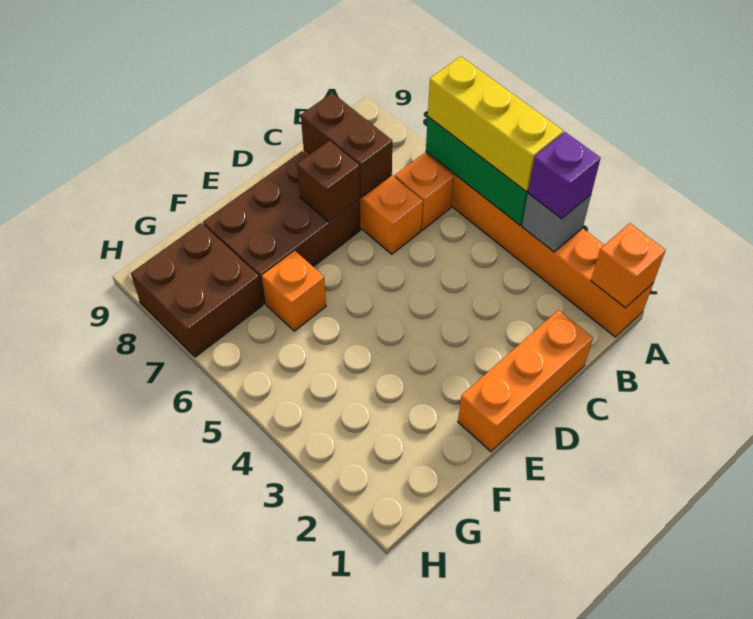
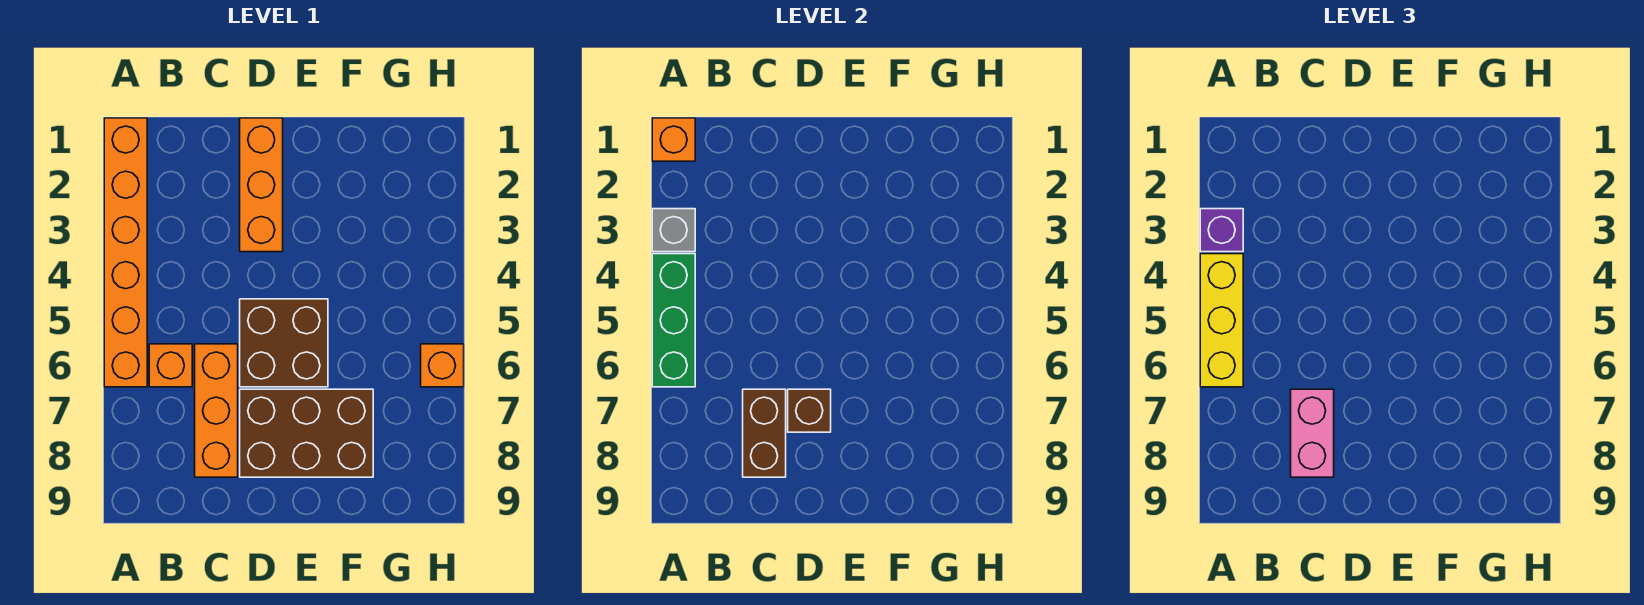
orange brick C1:E1 level 1 -> orange brick D1:D3 level 1
none -> pink brick C7:C8 level 3
orange brick F6 level 1 -> orange brick H6 level 1
brown brick G7:H8 level 1 -> brown brick D5:E6 level 1

